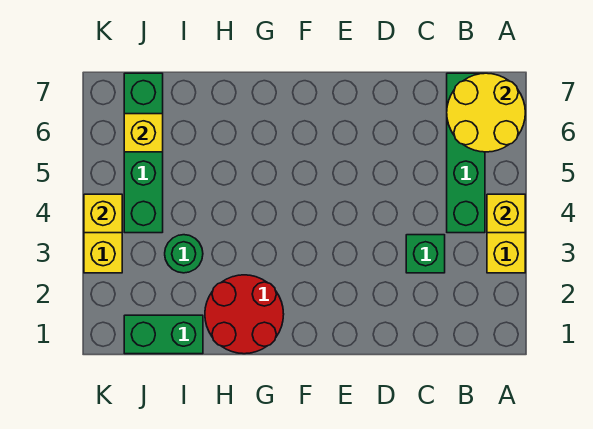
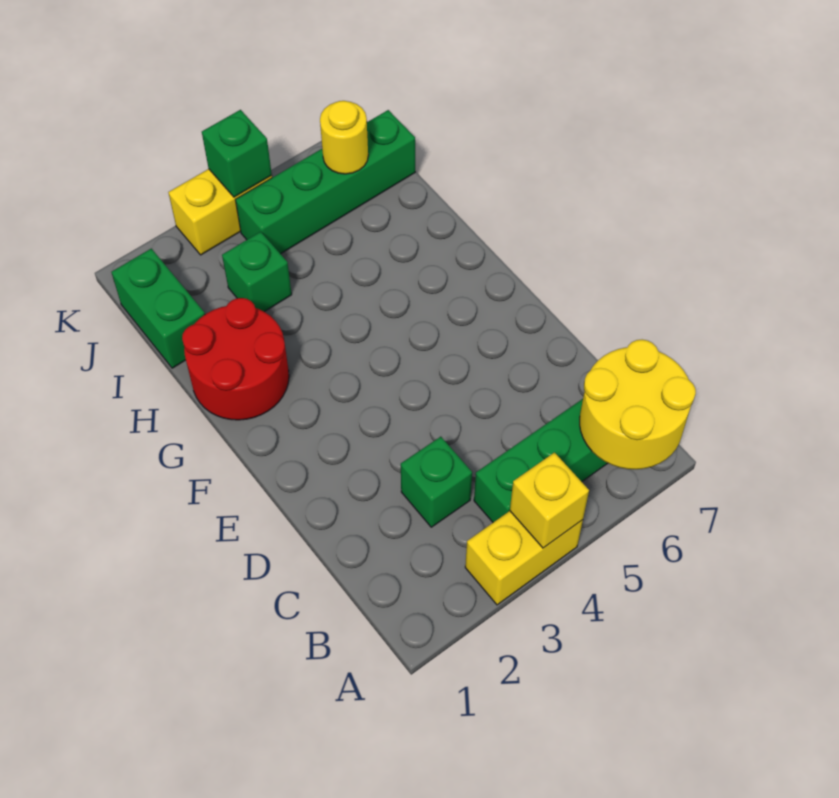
green round brick I3 level 1 -> green brick I3 level 1
yellow brick J6 level 2 -> yellow round brick J6 level 2
yellow brick K4 level 2 -> green brick K4 level 2

